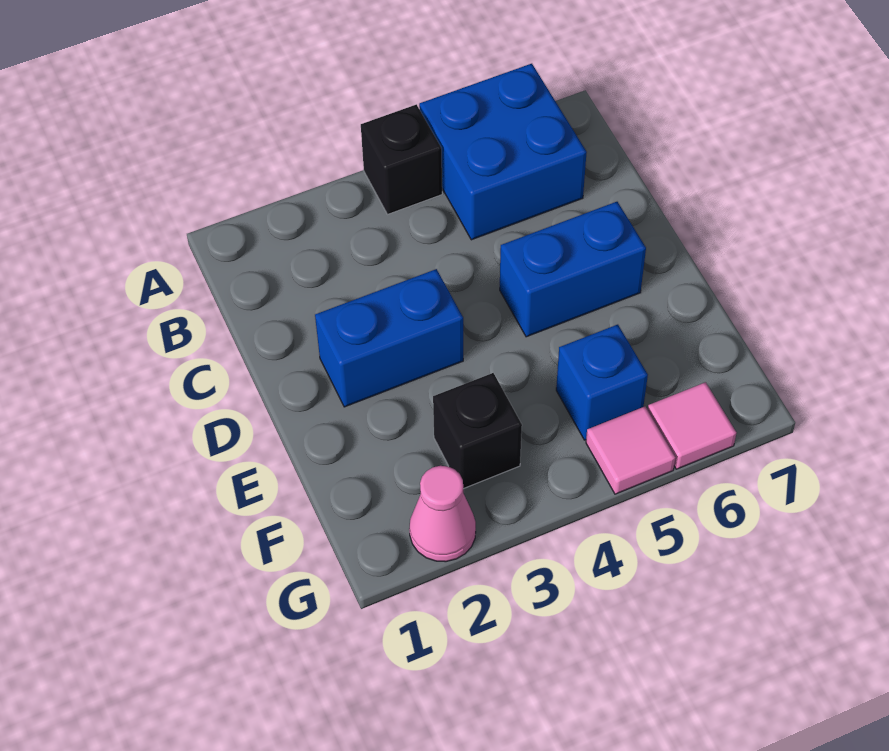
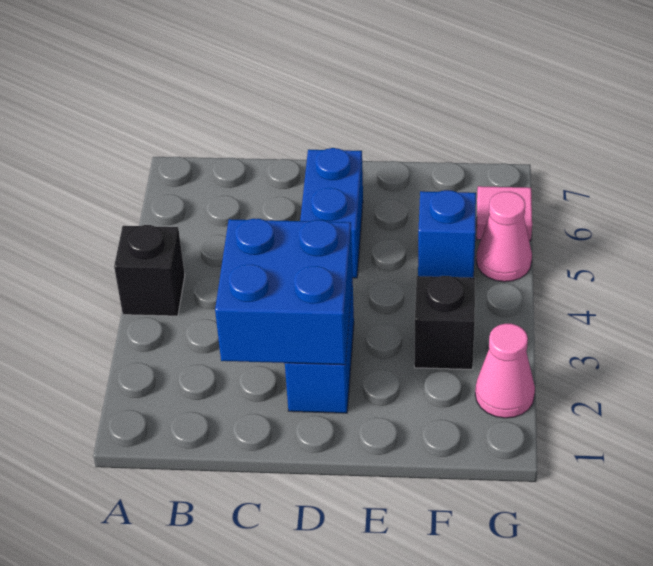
blue brick A5:B6 level 1 -> blue brick C2:D3 level 2
pink tile G5 level 1 -> pink cone G5 level 1

